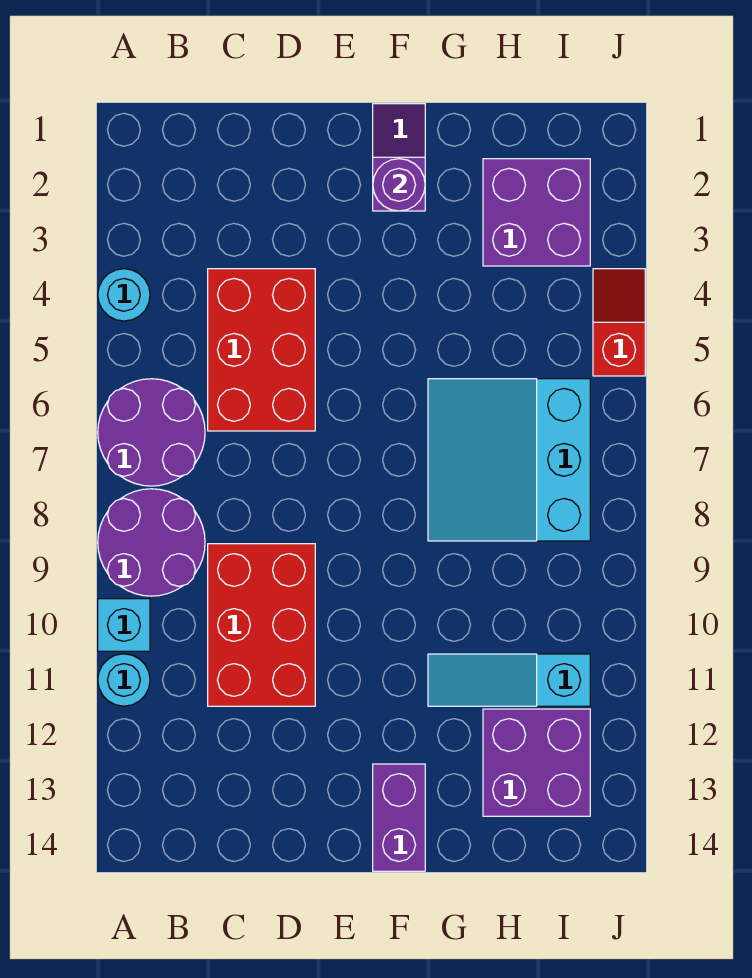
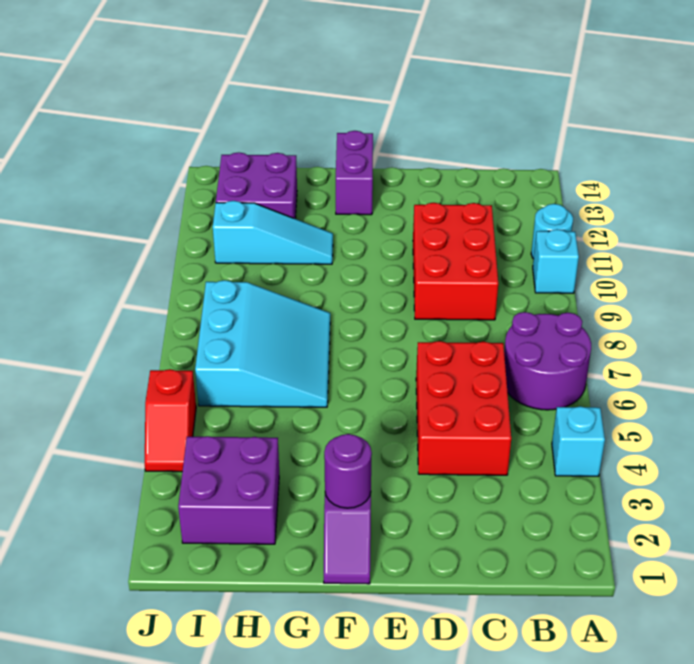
cyan round brick A4 level 1 -> cyan brick A4 level 1
purple round brick A8:B9 level 1 -> none

